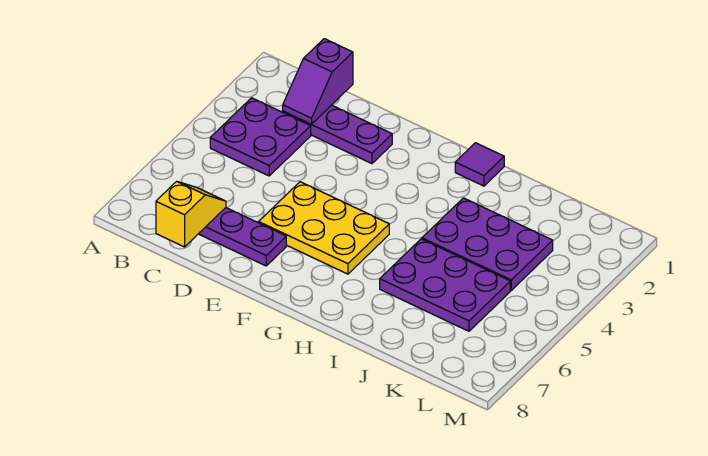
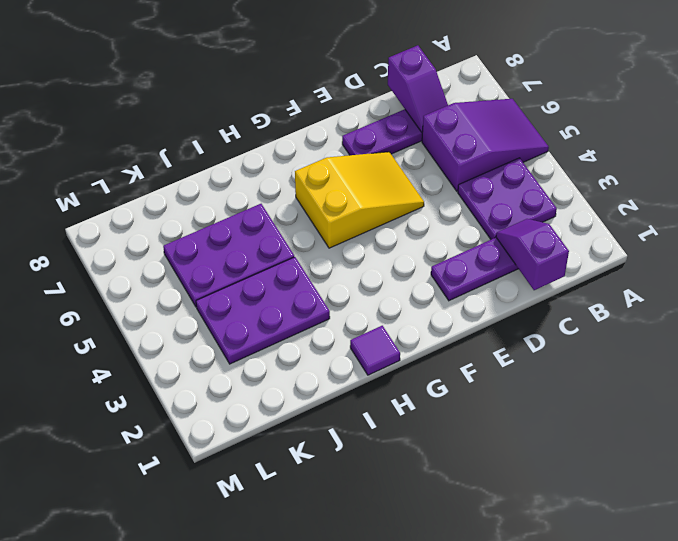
none -> purple slope A5:C6 level 1 top C
yellow slope C7:C8 level 2 top 8 -> purple slope C7:C8 level 2 top 8
yellow plate E5:G6 level 1 -> yellow slope E5:G6 level 1 top G

